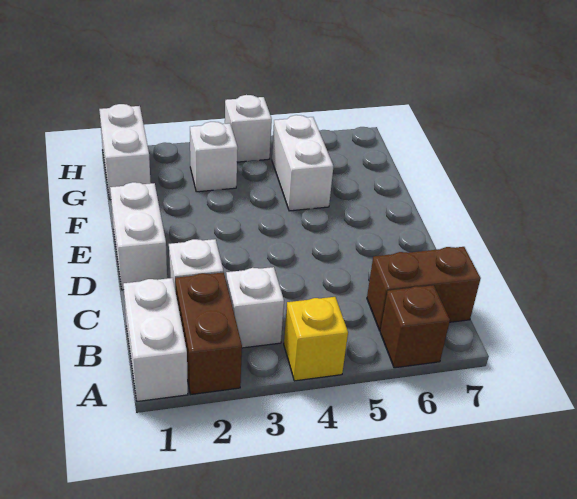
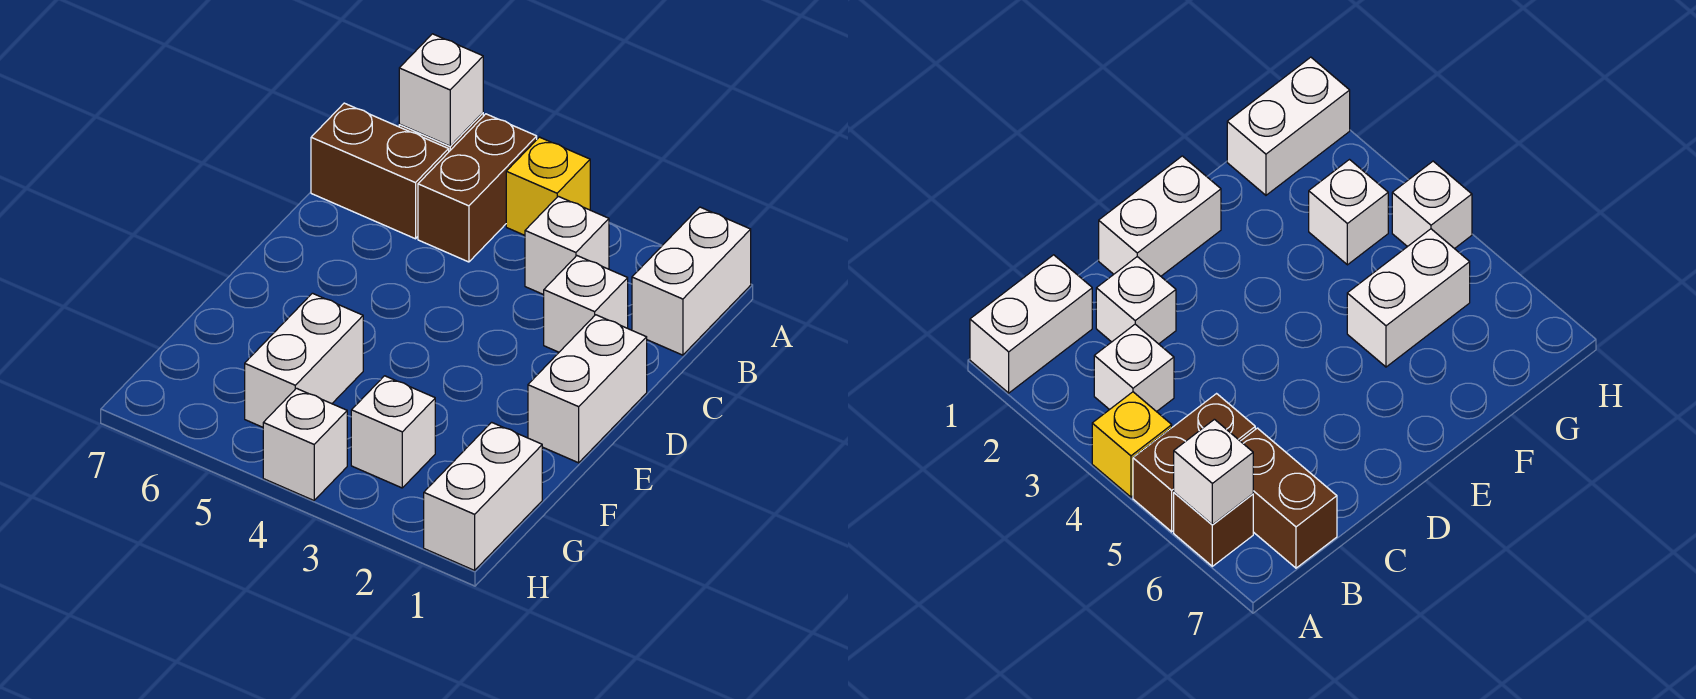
brown brick A2:B2 level 1 -> brown brick A5:B5 level 1
none -> white brick A6 level 2

